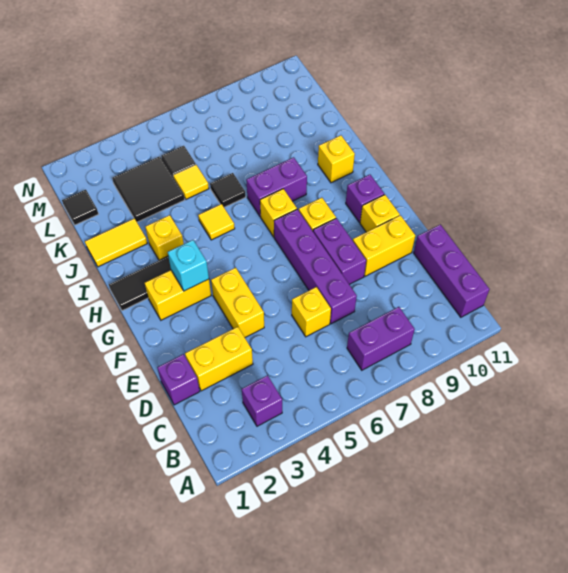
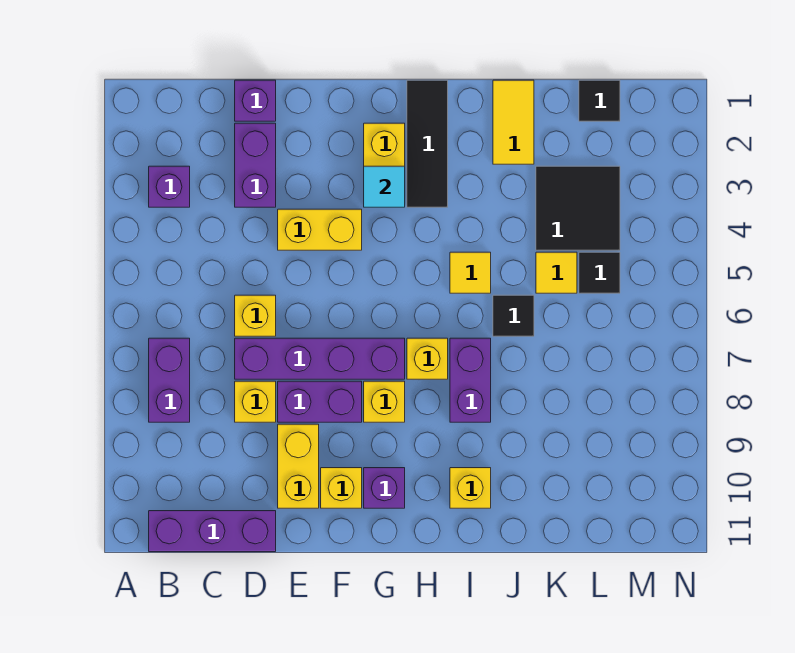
yellow brick D2:D3 level 1 -> purple brick D2:D3 level 1
cyan brick G3 level 2 -> cyan tile G3 level 2
yellow brick I3 level 1 -> yellow brick D8 level 1

